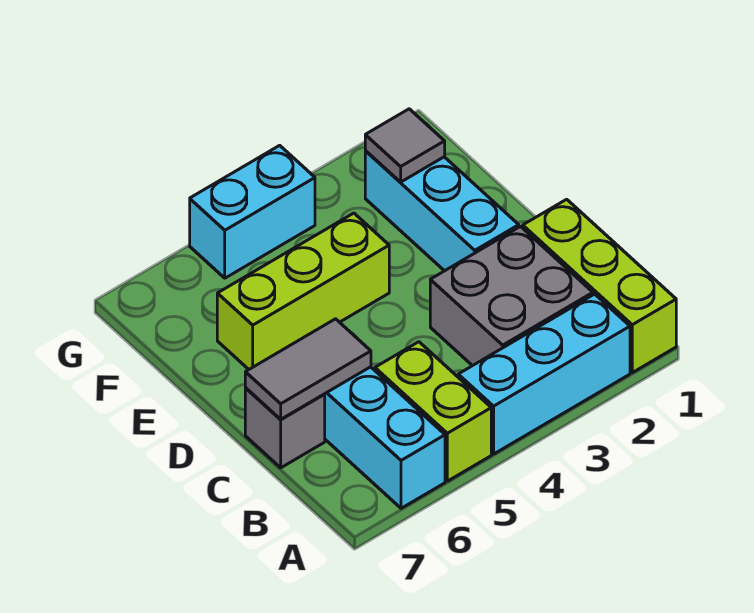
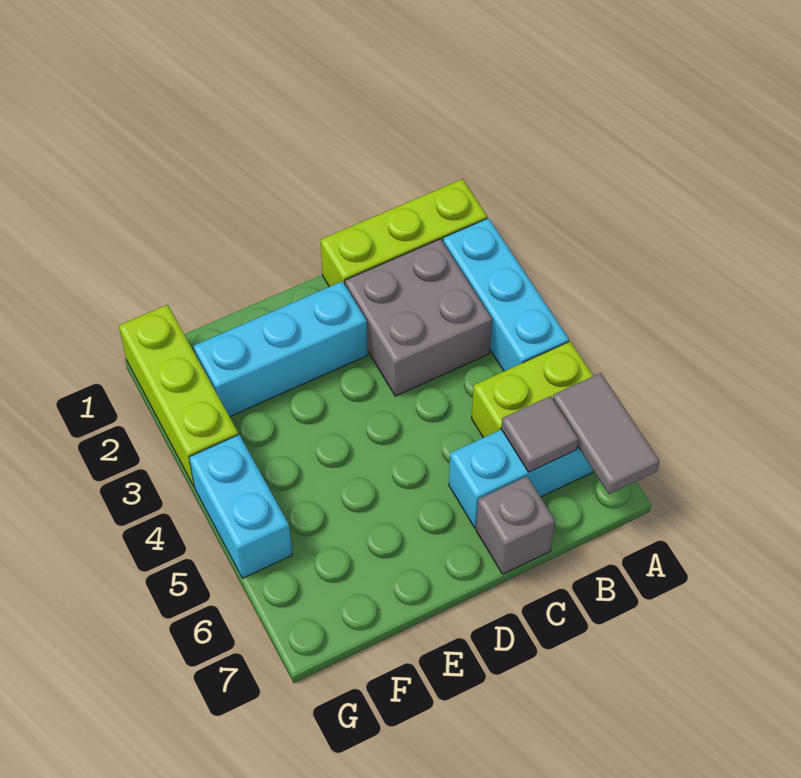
grey tile C6:C7 level 2 -> grey tile A6:A7 level 2
lime brick E4:E6 level 1 -> lime brick G1:G3 level 1
grey tile F2 level 2 -> grey tile B6 level 2

